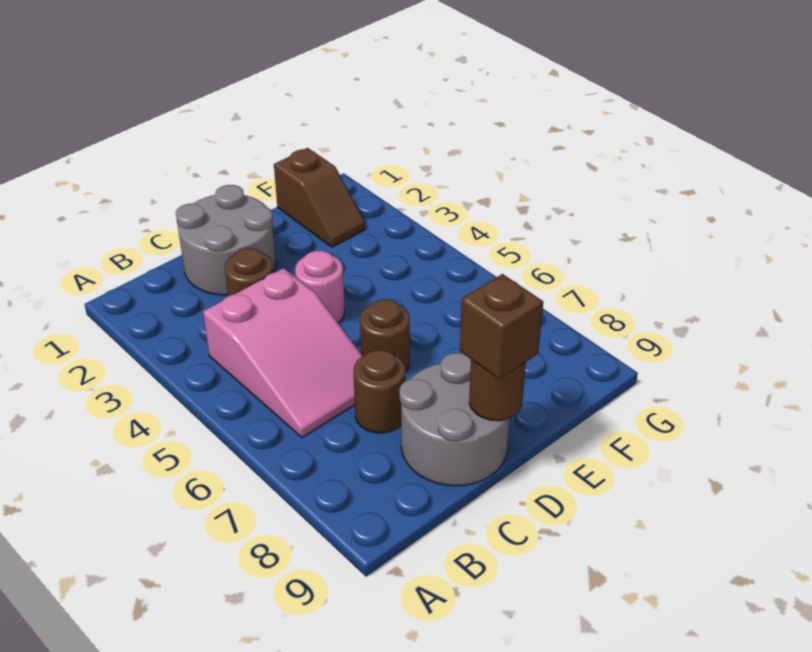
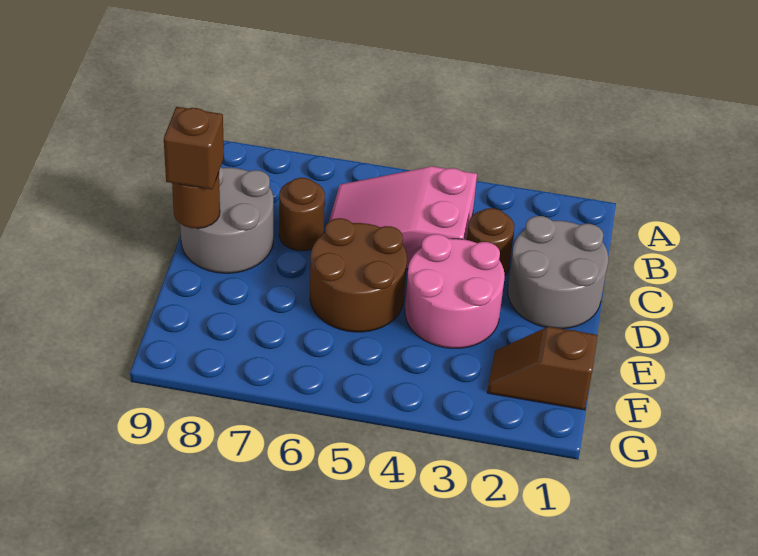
pink round brick D4 level 1 -> pink round brick D3:E4 level 1
brown round brick D6 level 1 -> brown round brick D5:E6 level 1

